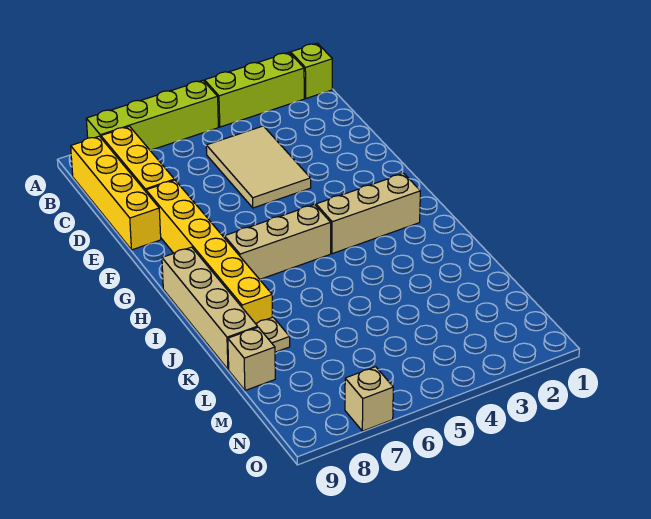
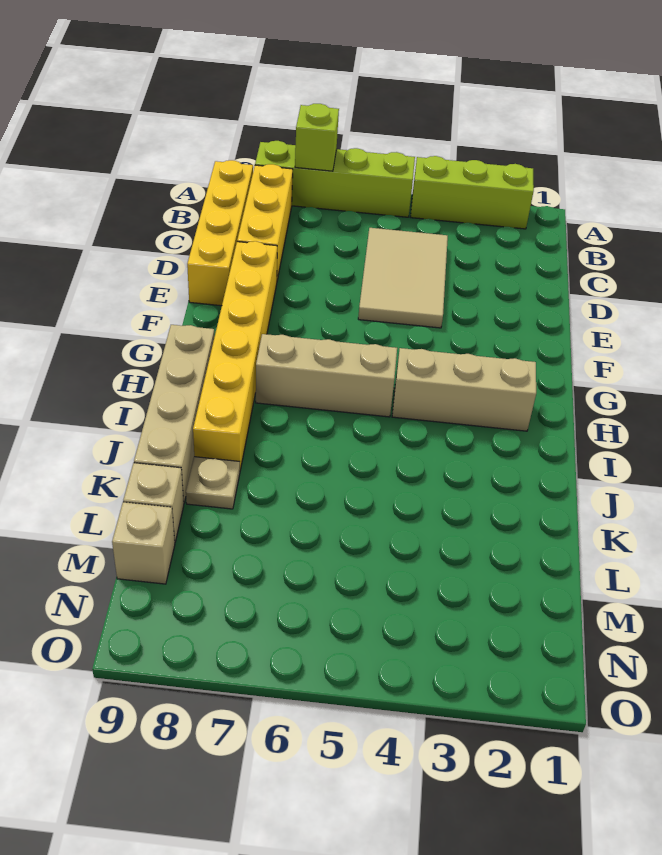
lime brick A1 level 1 -> lime brick A7 level 2
tan brick O7 level 1 -> tan brick M9 level 1

